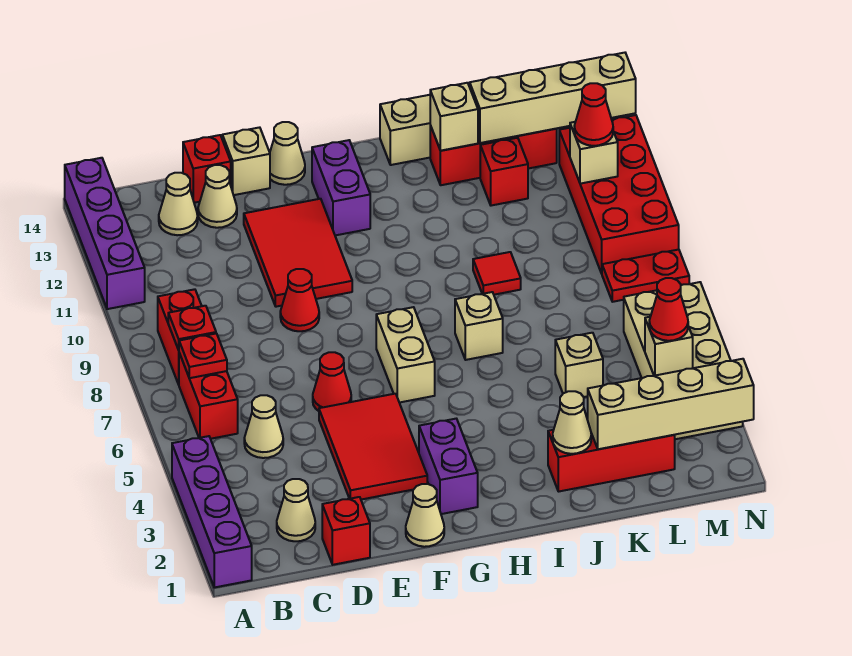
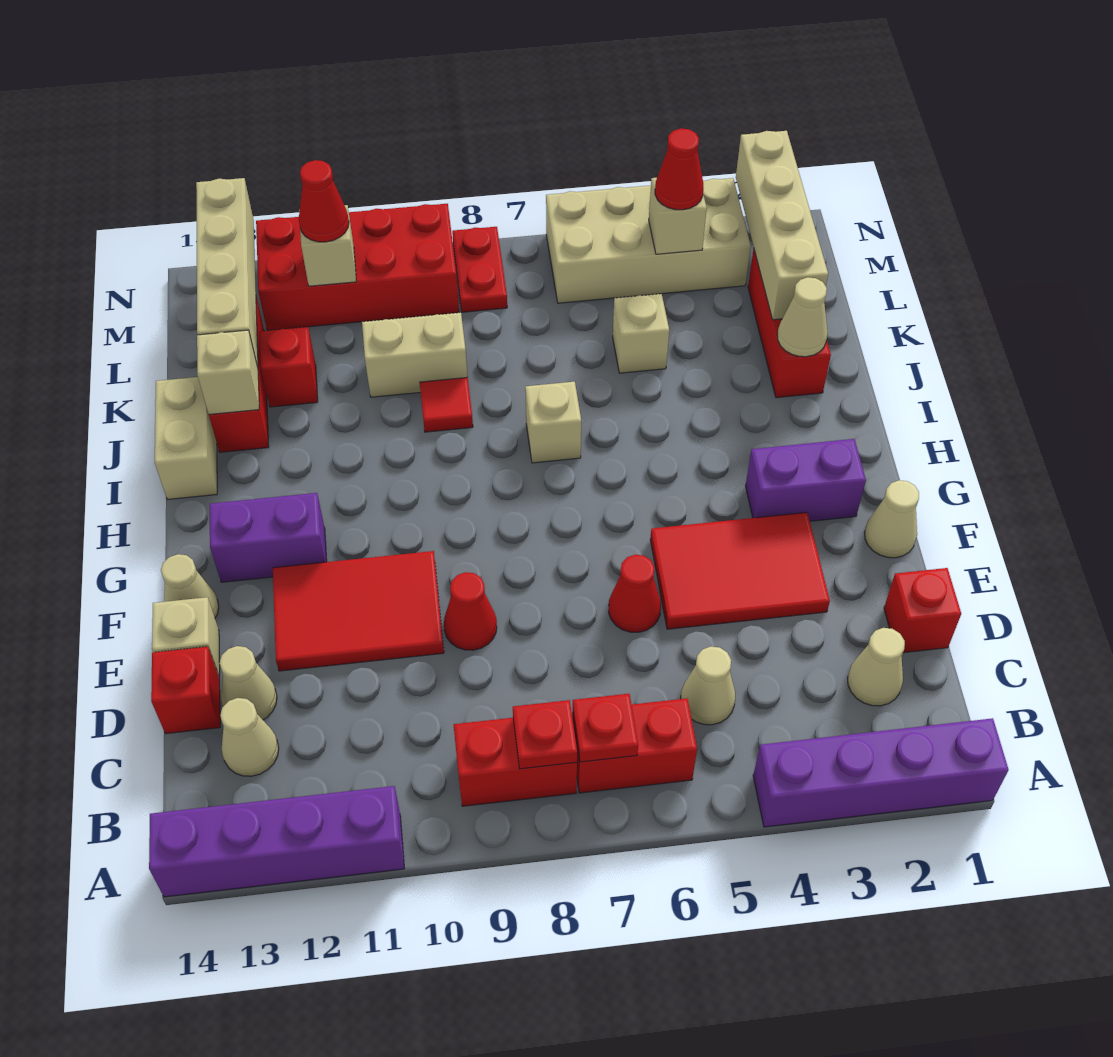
tan brick G6:G7 level 1 -> tan brick K9:K10 level 1

